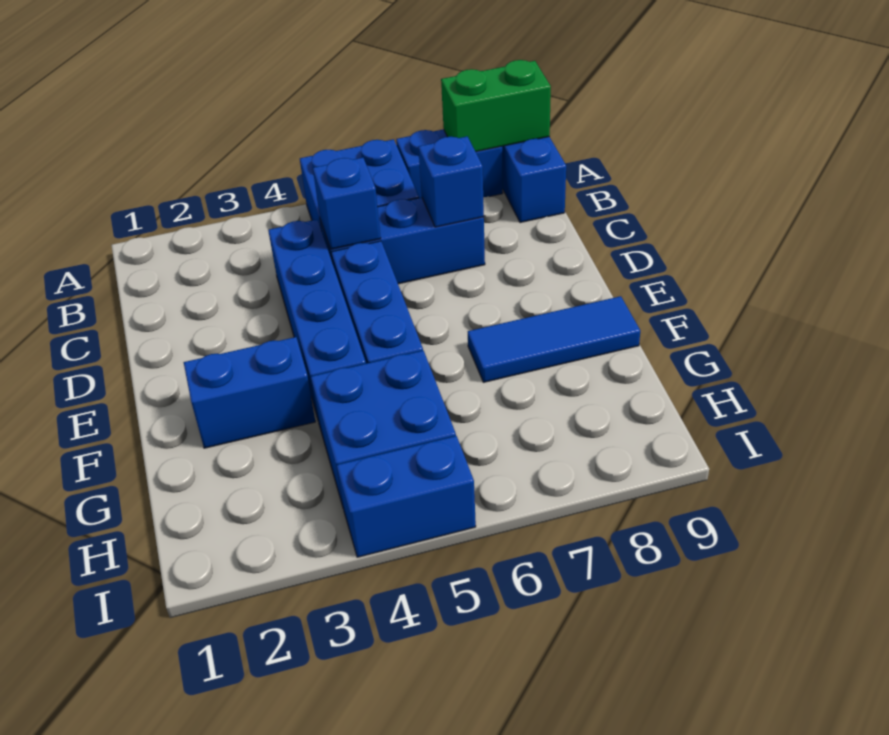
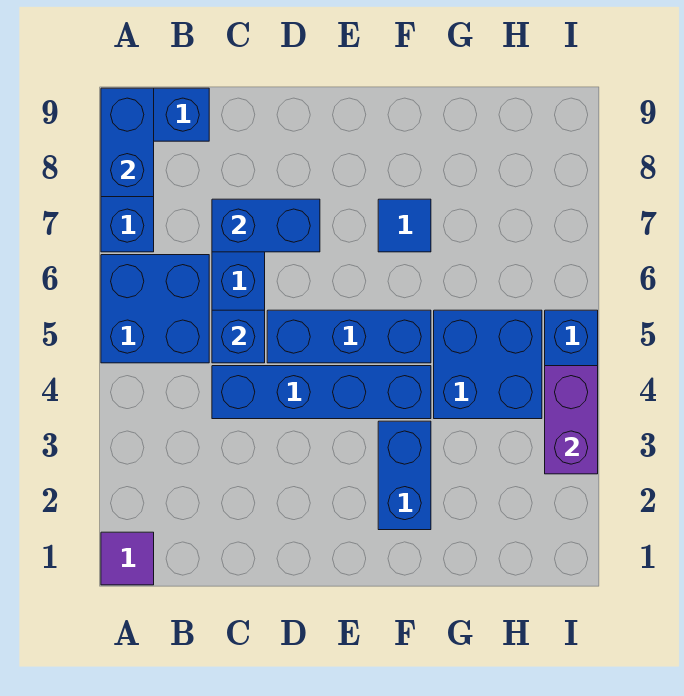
none -> purple tile A1 level 1
green brick A8:A9 level 2 -> blue brick A8:A9 level 2
blue brick C7 level 2 -> blue brick C7:D7 level 2
blue tile F7:F9 level 1 -> blue tile F7 level 1
none -> purple brick I3:I4 level 2

